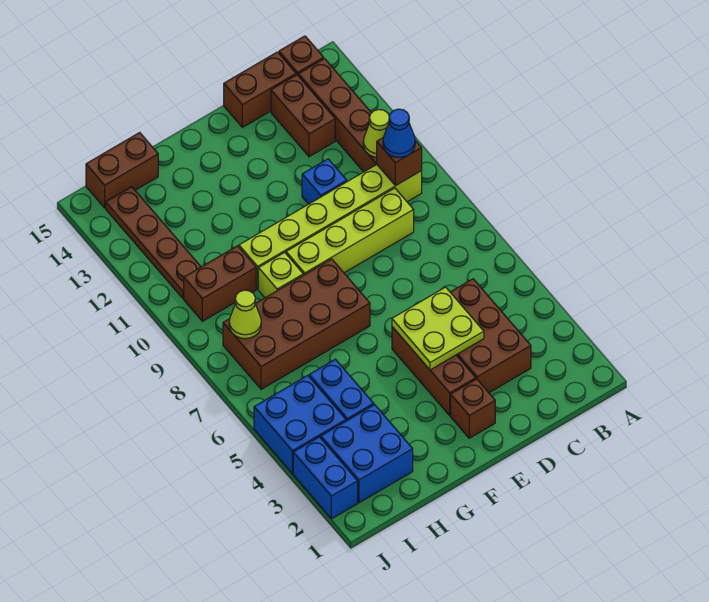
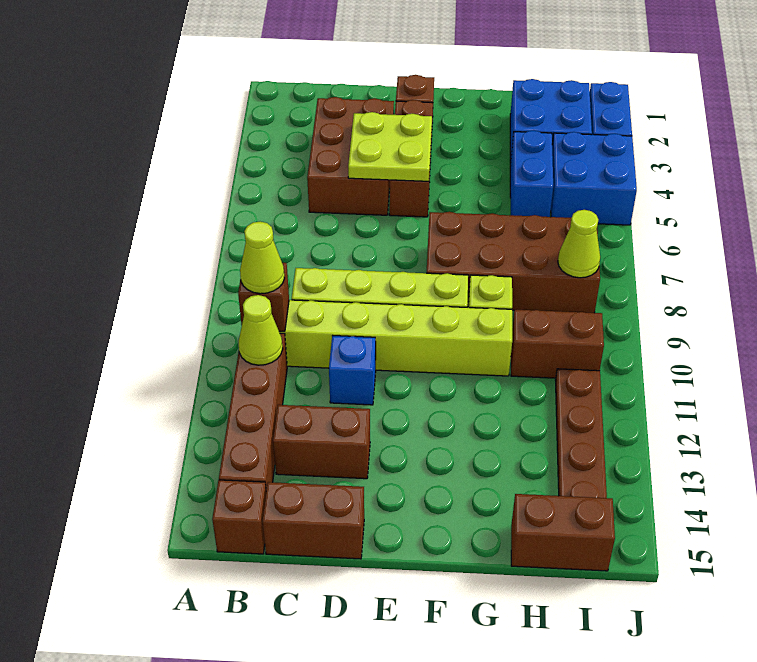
blue cone B10 level 3 -> lime cone B10 level 3
brown brick C13:C14 level 1 -> brown brick C13:D13 level 1

